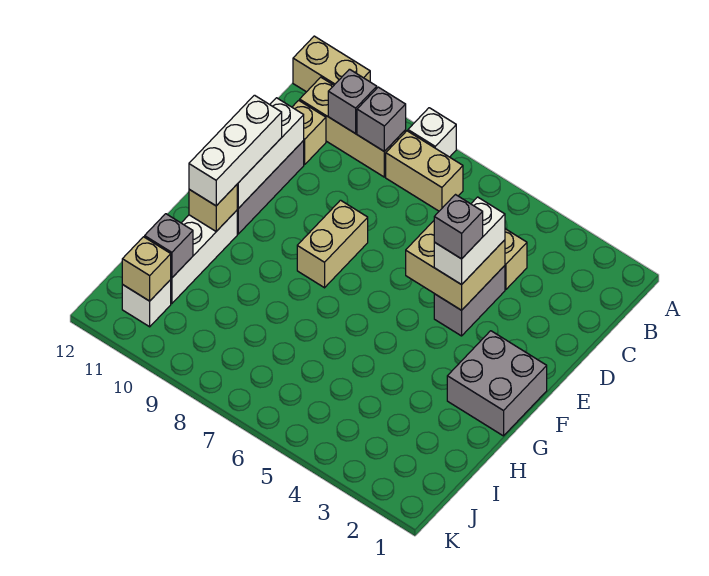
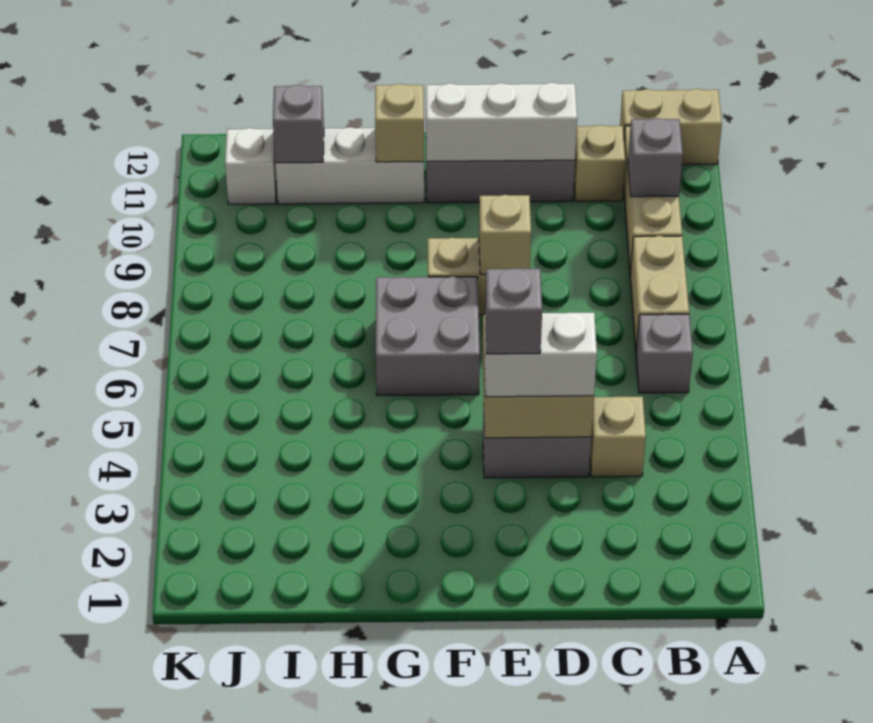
white brick A8 level 1 -> none
tan brick A11:A12 level 1 -> tan brick A12:B12 level 1
grey brick B9 level 2 -> grey brick B6 level 1
white brick E11:G11 level 3 -> none
grey brick F1:G2 level 1 -> grey brick F6:G7 level 1
tan brick J11 level 2 -> tan brick E8 level 2

